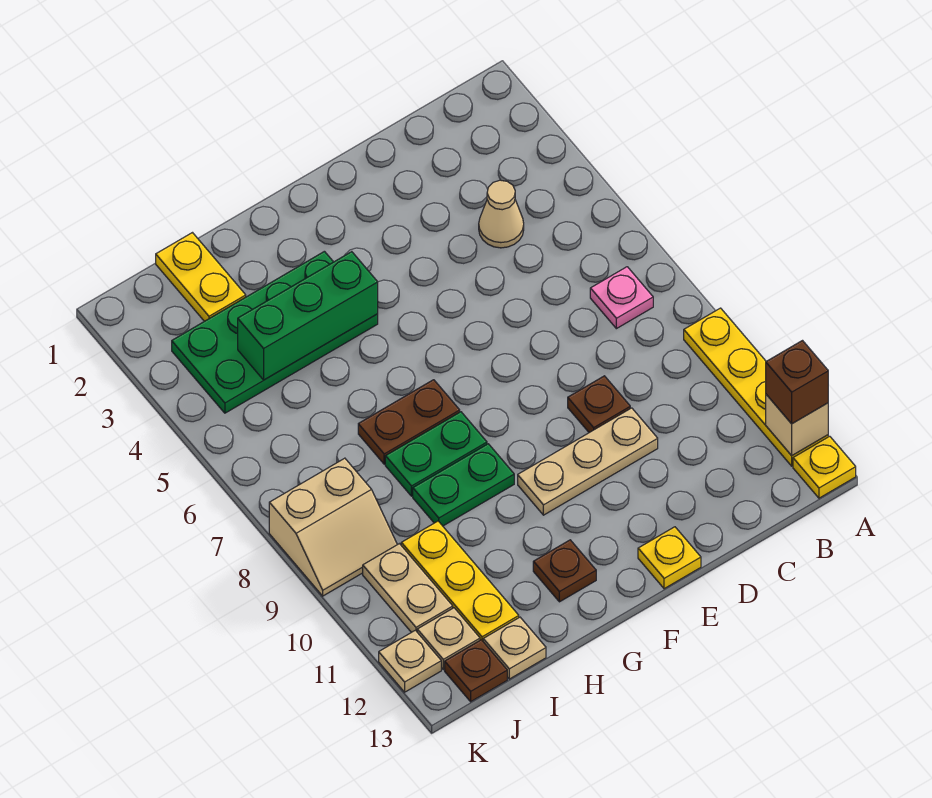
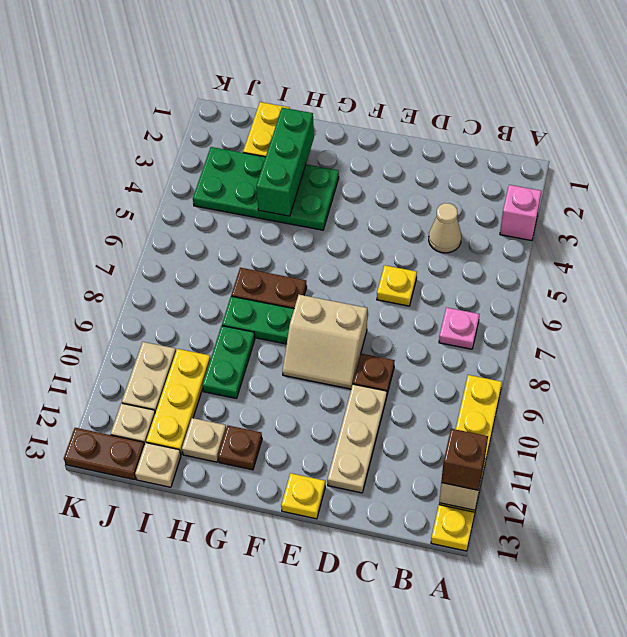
none -> pink brick A3 level 1
none -> yellow plate D6 level 1
tan plate D10:F10 level 1 -> tan plate D10:D12 level 1
green brick G4:I4 level 2 -> green brick H2:H4 level 2
green plate G9:H9 level 1 -> green plate H9:H10 level 1
tan slope J8:K9 level 1 top 8 -> tan slope E8:F9 level 1 top 8
brown plate J13 level 1 -> brown plate J13:K13 level 1
tan plate K12 level 1 -> tan plate H12 level 1

